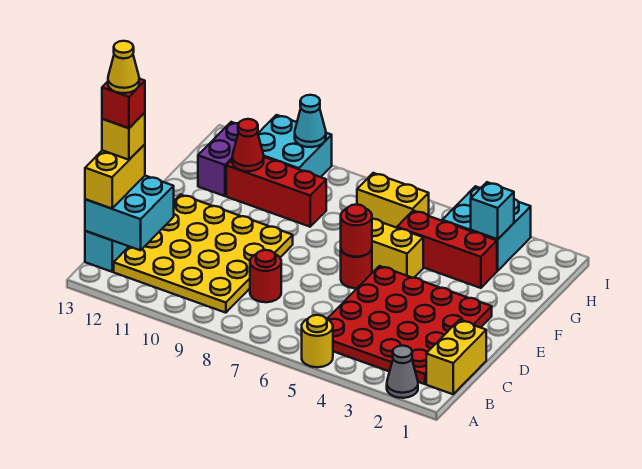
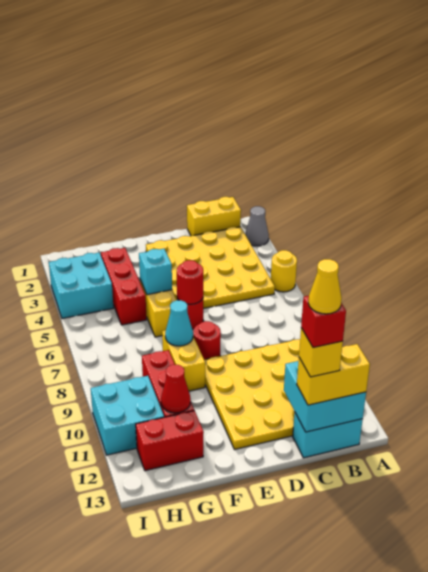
red plate B2:E5 level 1 -> yellow plate B2:E5 level 1
red round brick C8 level 1 -> red round brick E8 level 1
purple brick G12:H12 level 1 -> red brick G12:H12 level 1
cyan brick H3 level 2 -> cyan brick F5 level 2
yellow brick H6:H7 level 1 -> yellow brick F8:F9 level 1
cyan cone I10 level 2 -> cyan cone F8 level 2

